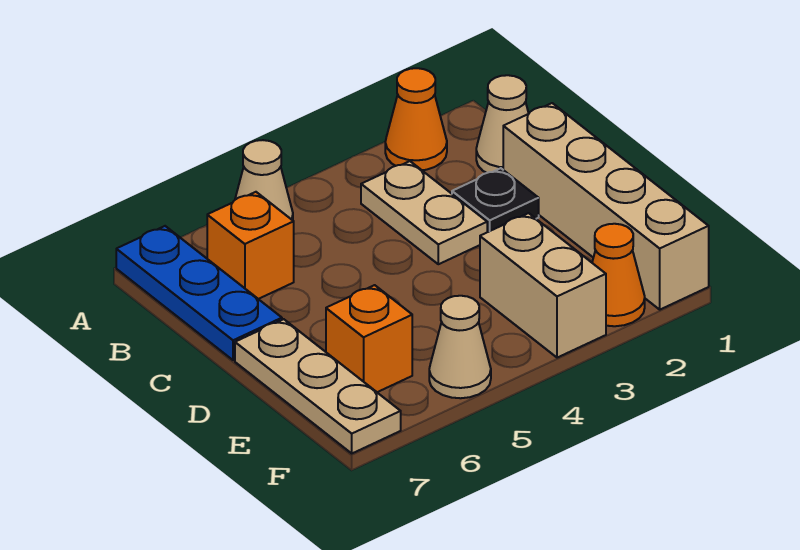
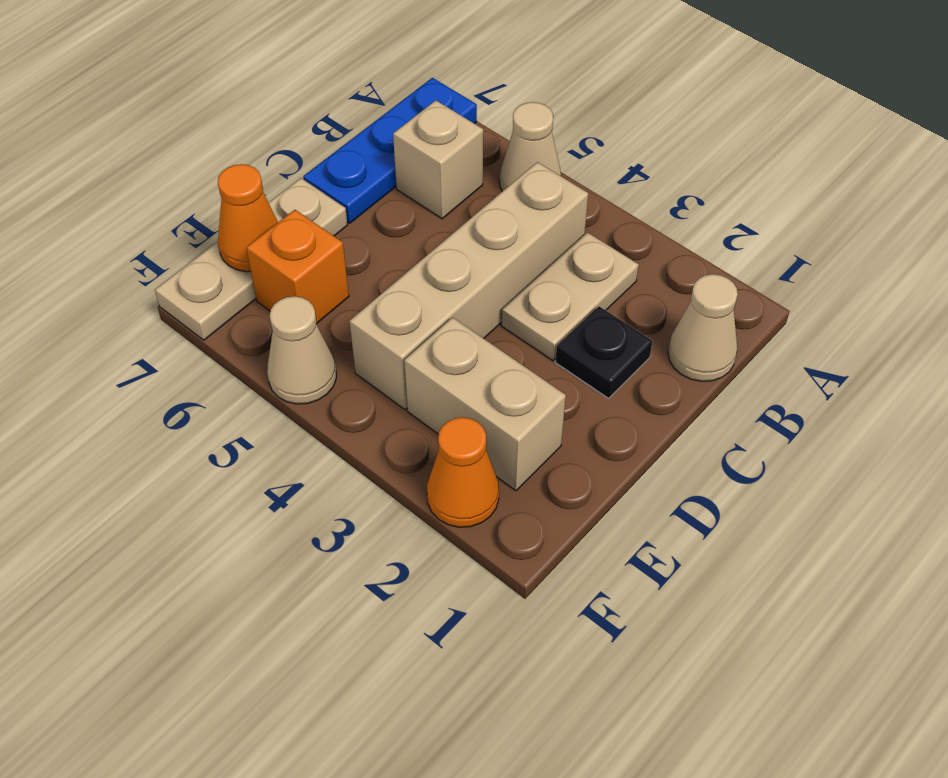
orange cone A2 level 1 -> orange cone E7 level 2
orange brick B6 level 1 -> tan brick B6 level 1
tan brick C1:F1 level 1 -> tan brick B4:E4 level 1
tan brick E3:F3 level 1 -> tan brick E2:E3 level 1

